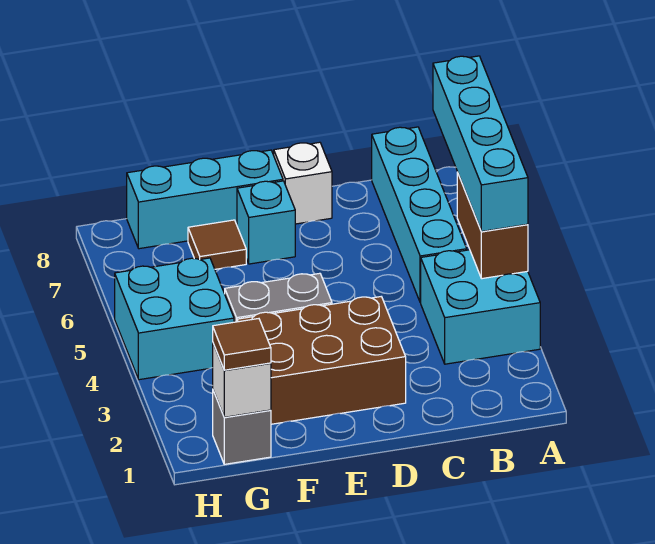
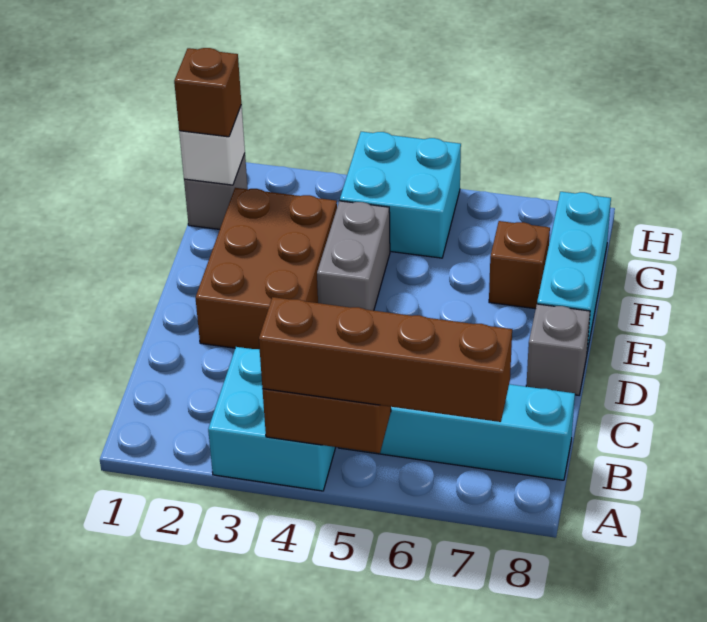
cyan brick A4:A7 level 3 -> brown brick A4:A7 level 3
white brick D8 level 1 -> grey brick D8 level 1
cyan brick E7 level 1 -> none
brown tile F7 level 1 -> brown brick F7 level 1
brown tile G1 level 3 -> brown brick G1 level 3

